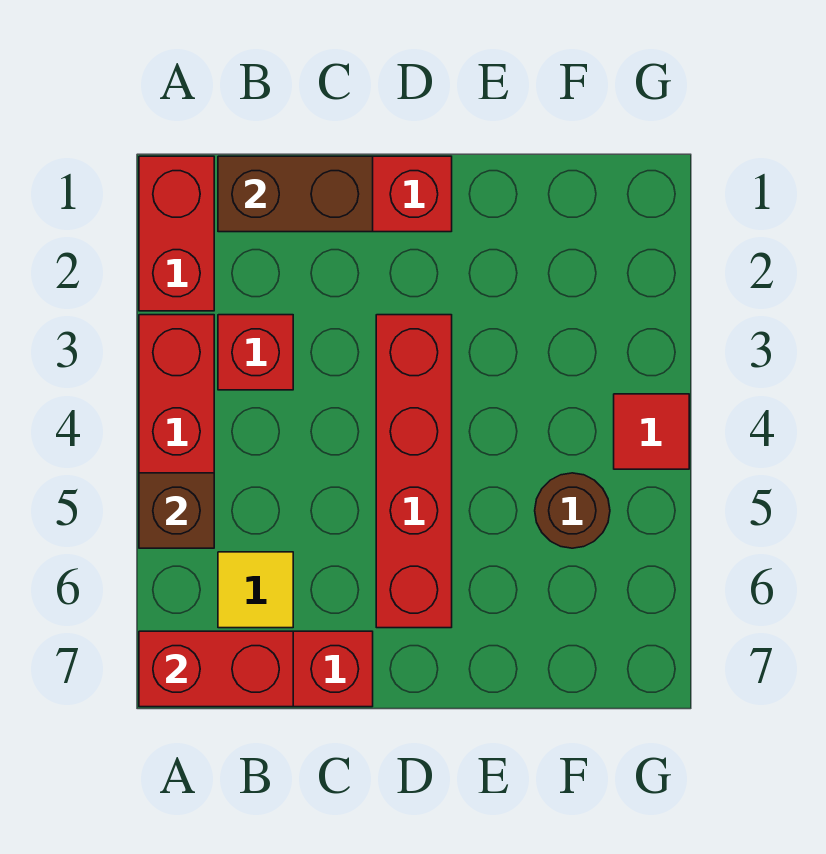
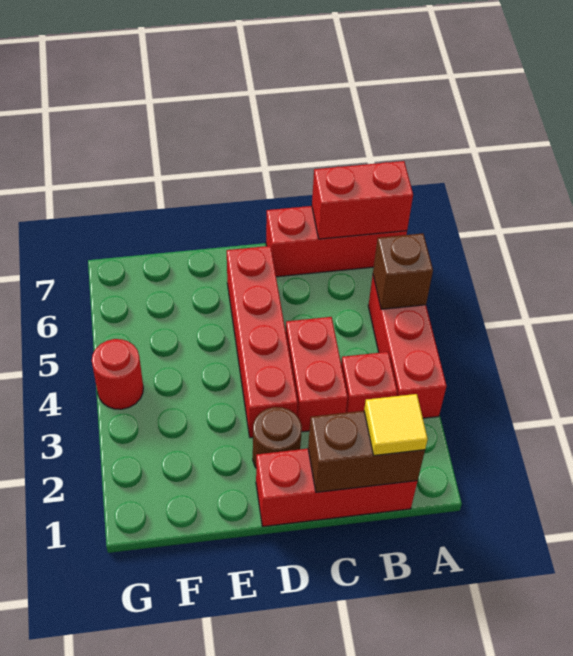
red brick A1:A2 level 1 -> red brick C3:C4 level 1
yellow tile B6 level 1 -> yellow tile B1 level 3
brown round brick F5 level 1 -> brown round brick D2 level 1
red tile G4 level 1 -> red round brick G4 level 1

